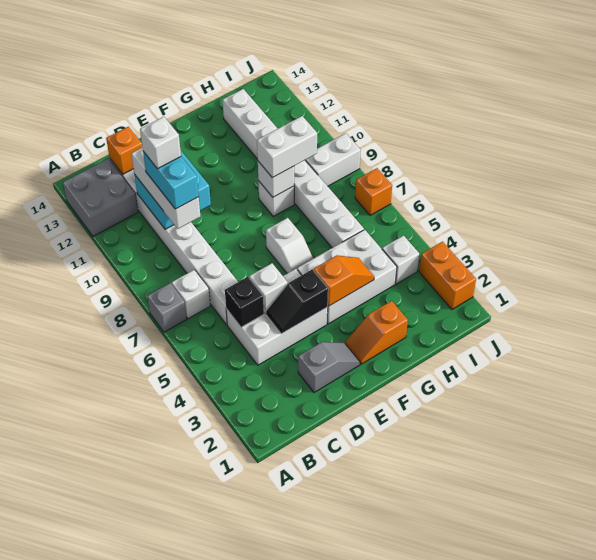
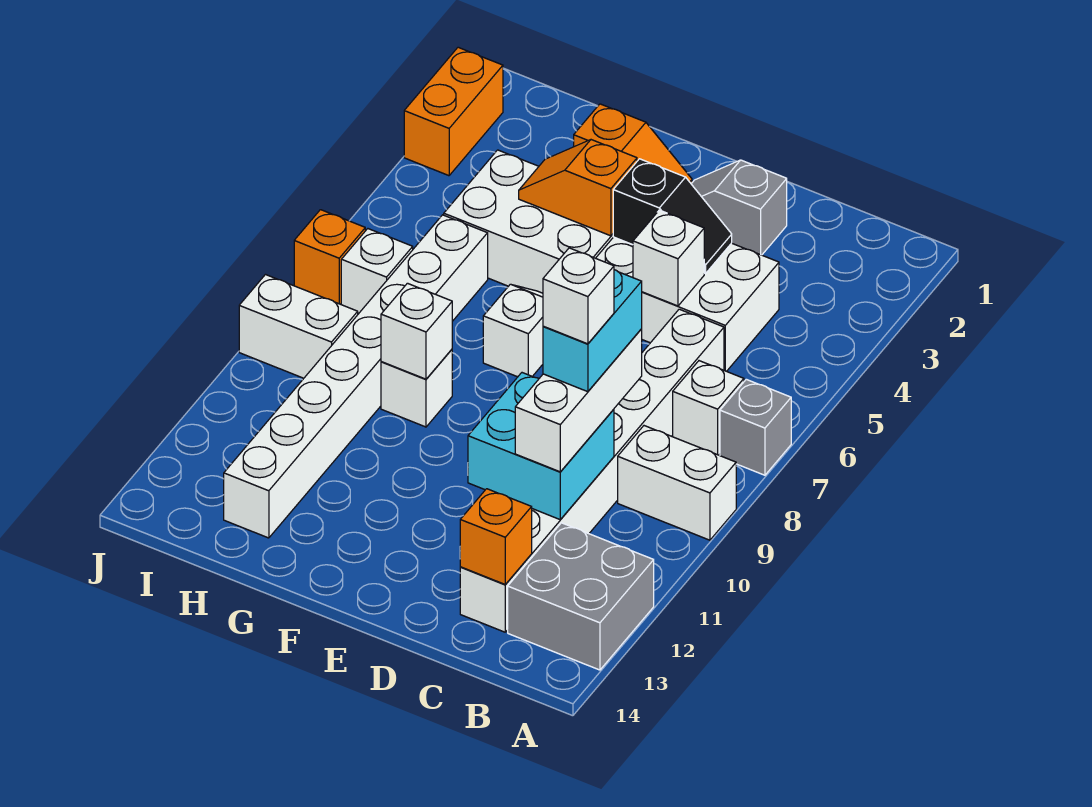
black brick C5 level 2 -> none
white brick G9:H9 level 3 -> white brick A9:B9 level 1
white brick I4 level 1 -> white brick I7 level 1

